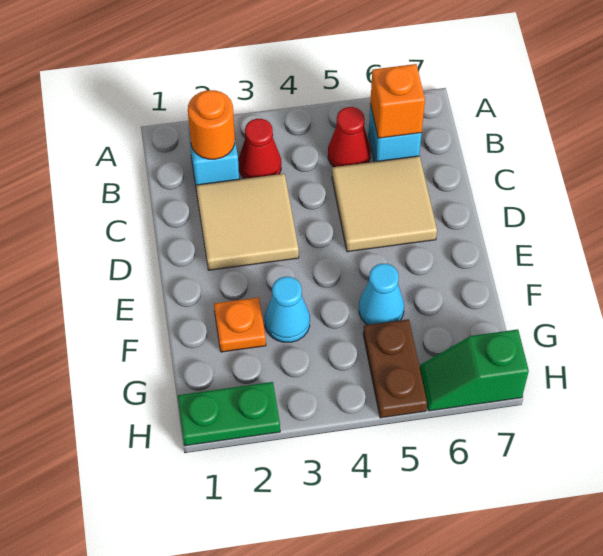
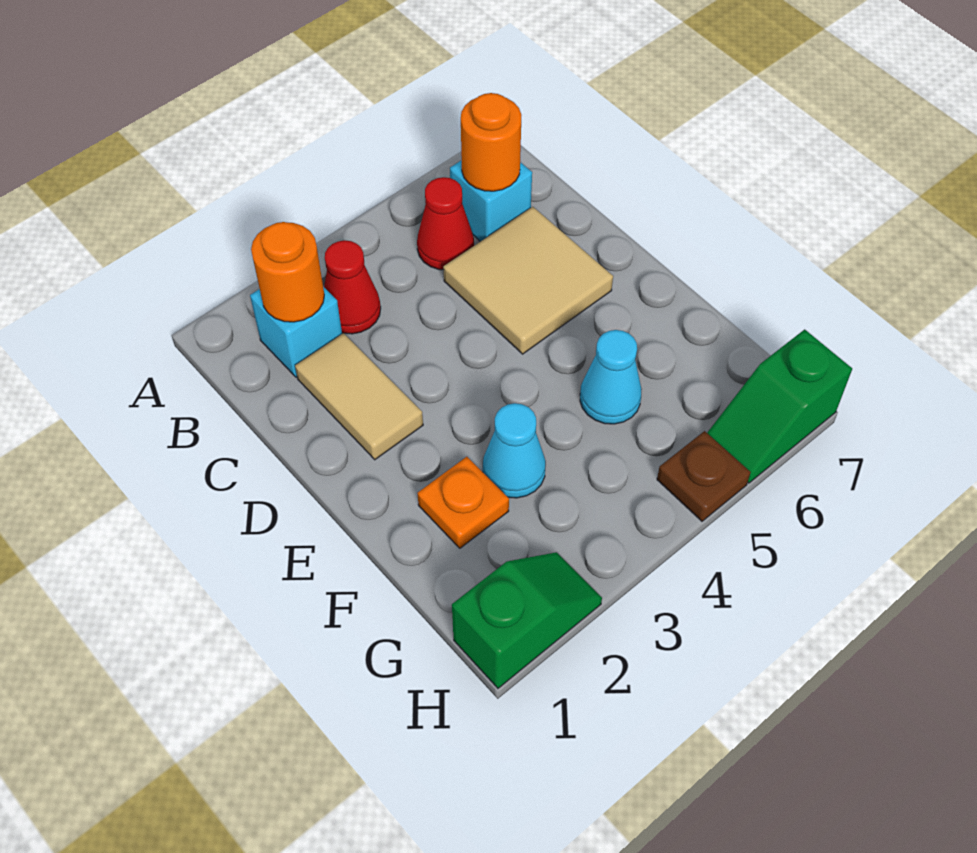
orange brick B6 level 2 -> orange round brick B6 level 2
tan tile C2:D3 level 1 -> tan tile C2:D2 level 1
brown plate G5:H5 level 1 -> brown plate H5 level 1
green plate H1:H2 level 1 -> green slope H1:H2 level 1 top 1

